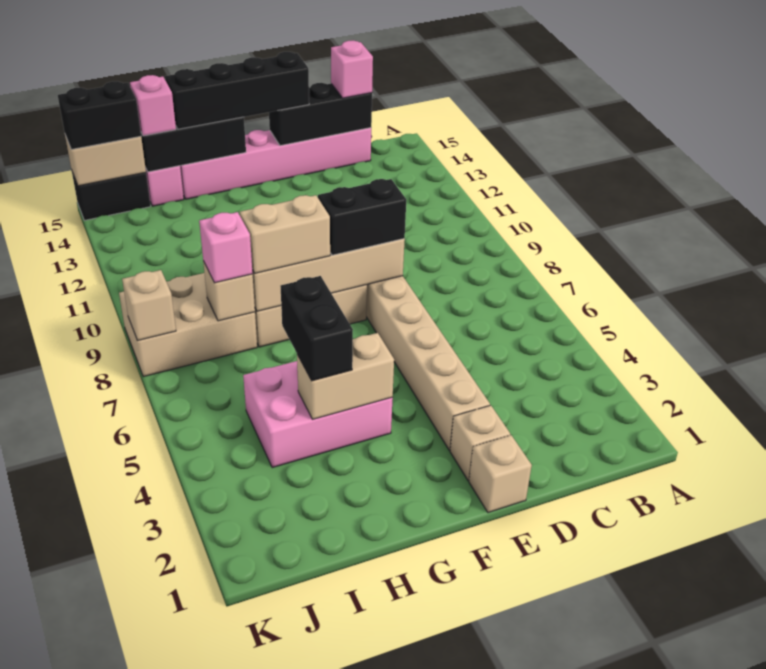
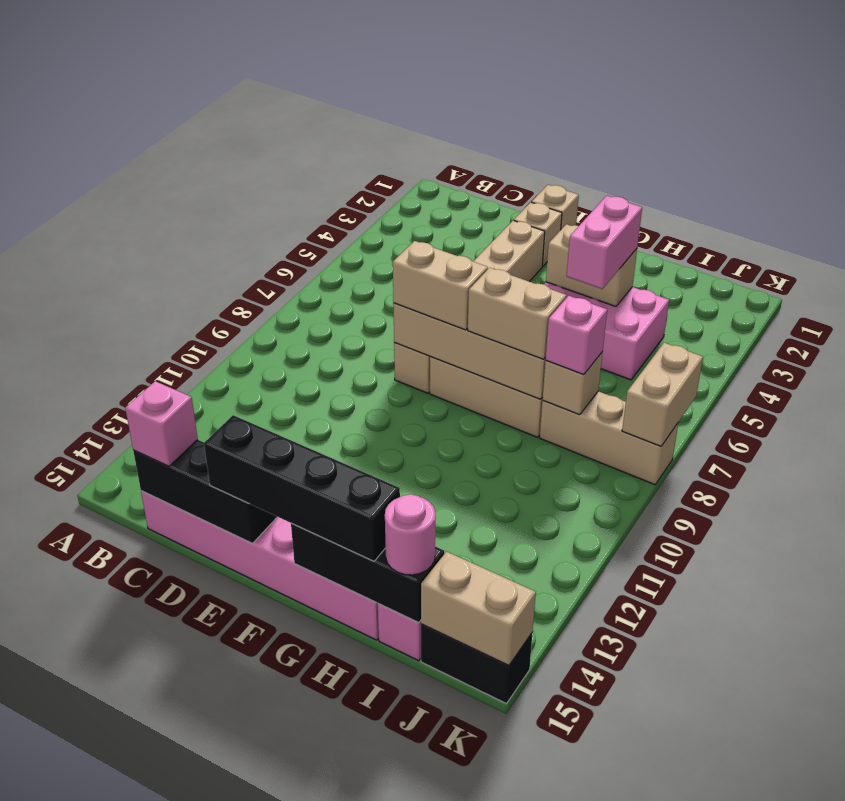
black brick E8:F8 level 3 -> tan brick E8:F8 level 3
black brick H4:H5 level 3 -> pink brick H4:H5 level 3
tan brick I8:K9 level 1 -> tan brick I8:K8 level 1
pink brick I15 level 3 -> pink round brick I15 level 3
black brick J15:K15 level 3 -> none
tan brick K8 level 2 -> tan brick K7:K8 level 2

